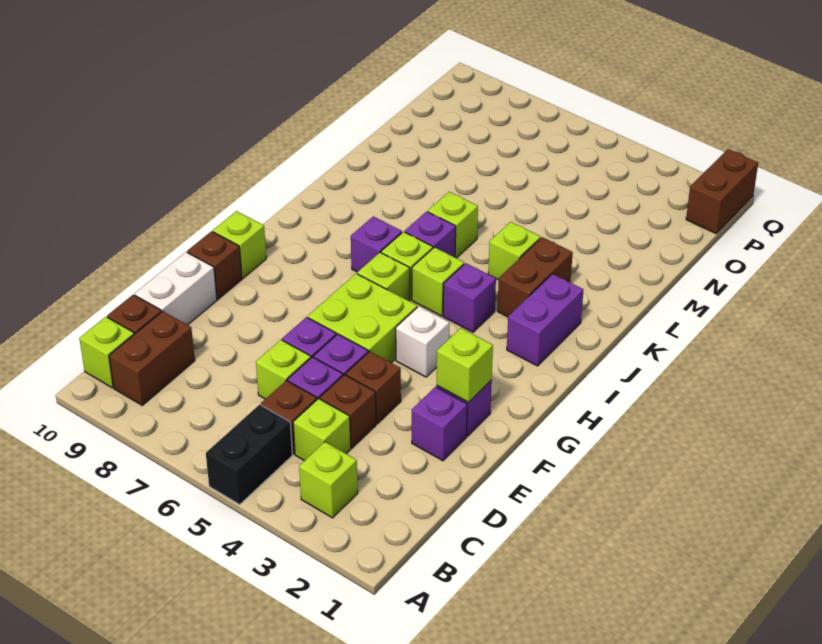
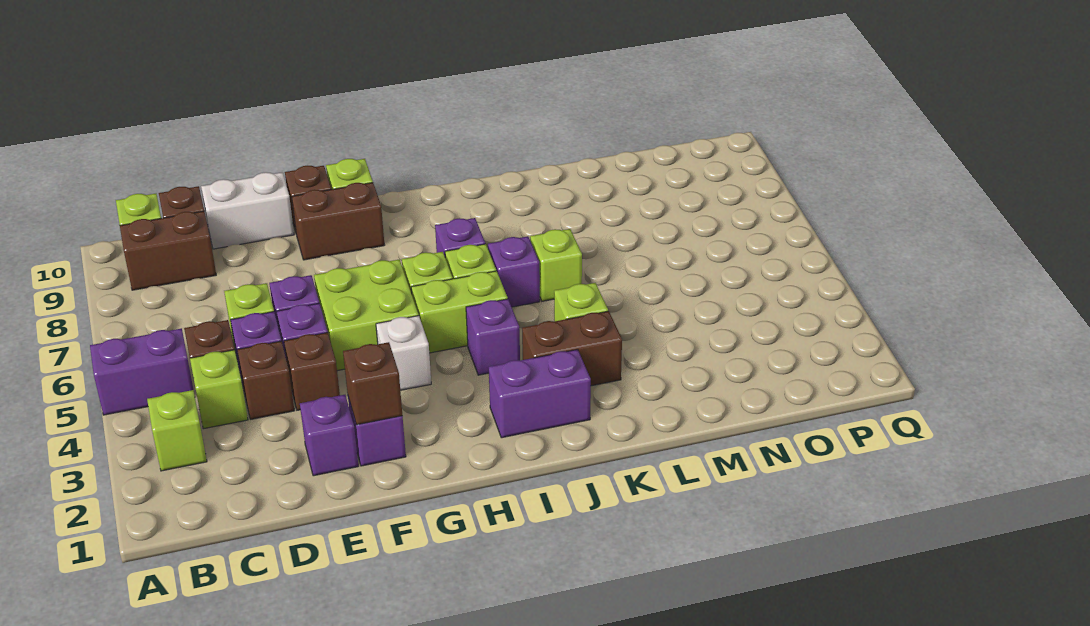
black brick A5:B5 level 1 -> purple brick A5:B5 level 1
lime brick F2 level 2 -> brown brick F2 level 2
lime brick I5 level 1 -> lime brick H5:I5 level 1
brown brick P1:Q1 level 1 -> brown brick F9:G9 level 1

